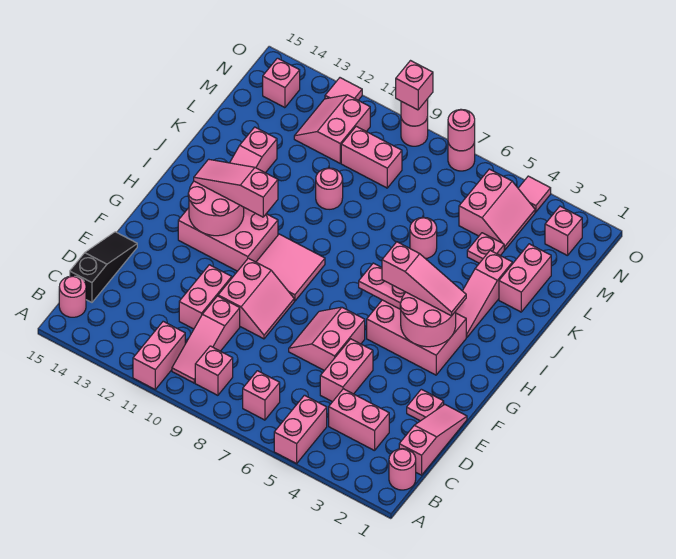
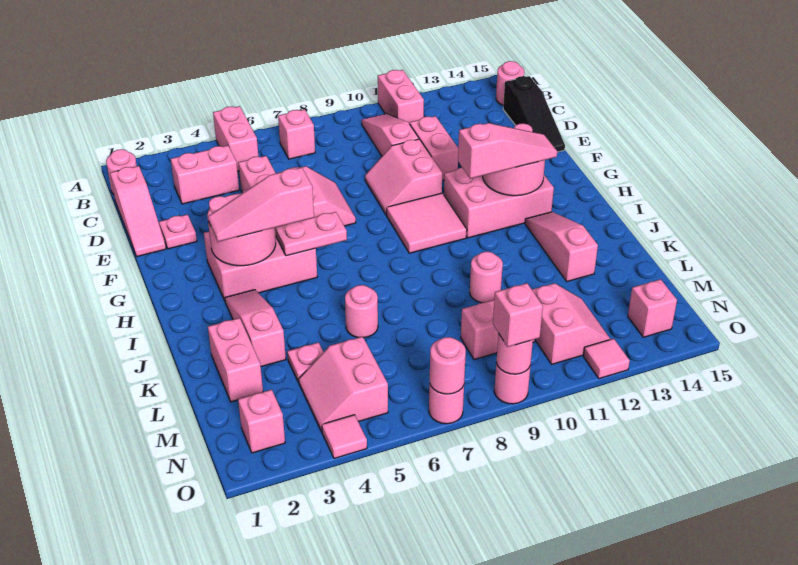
pink brick B9 level 1 -> none

